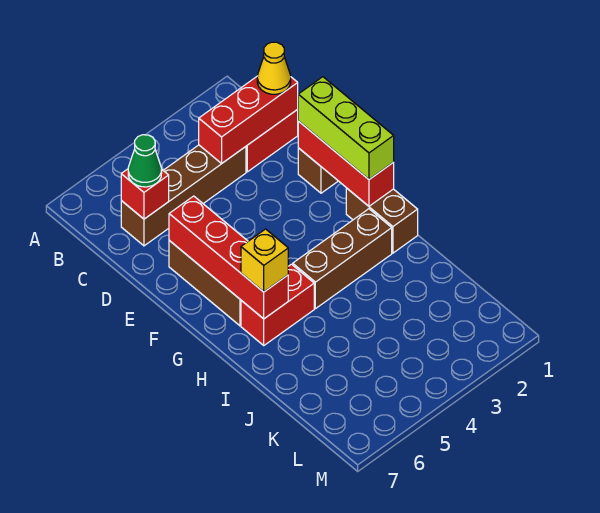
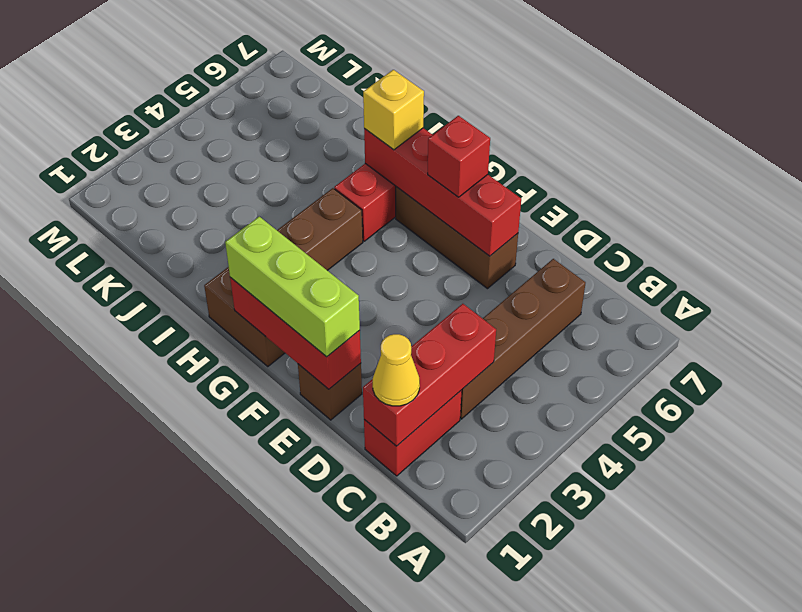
red brick C6 level 2 -> red brick F6 level 3
green cone C6 level 3 -> none

